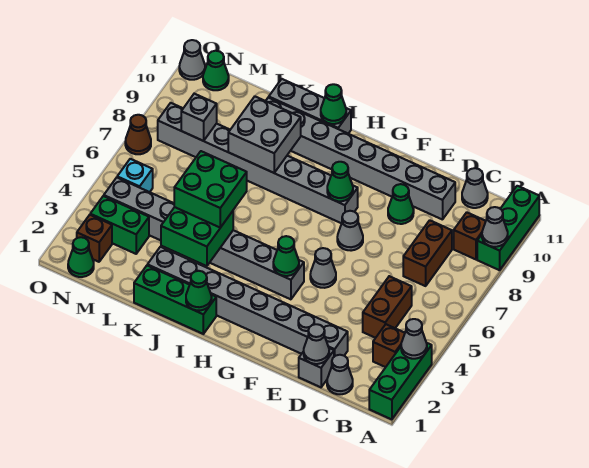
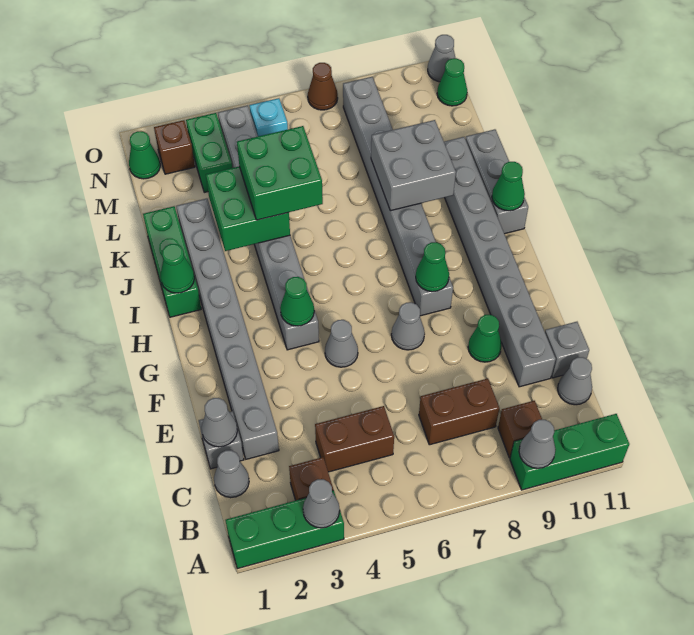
grey brick M8 level 2 -> grey brick D11 level 1

